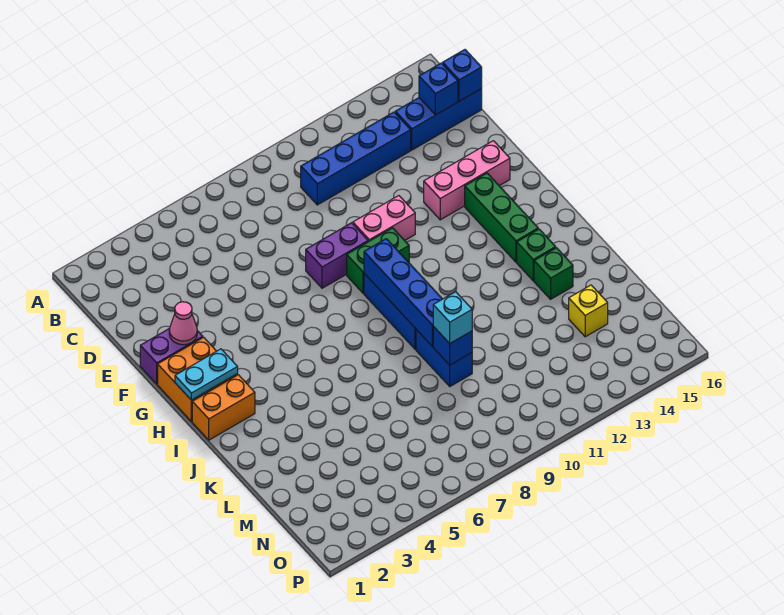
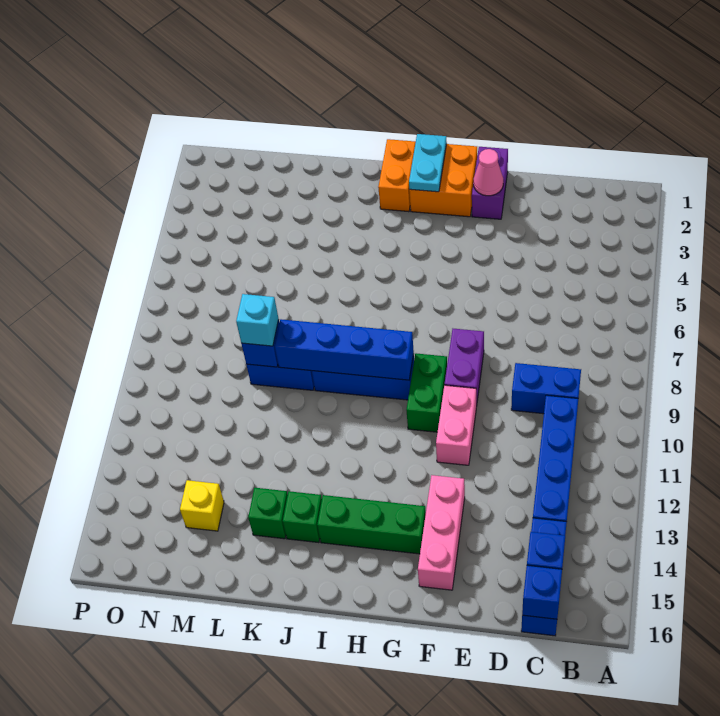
none -> blue brick C9:D9 level 1

